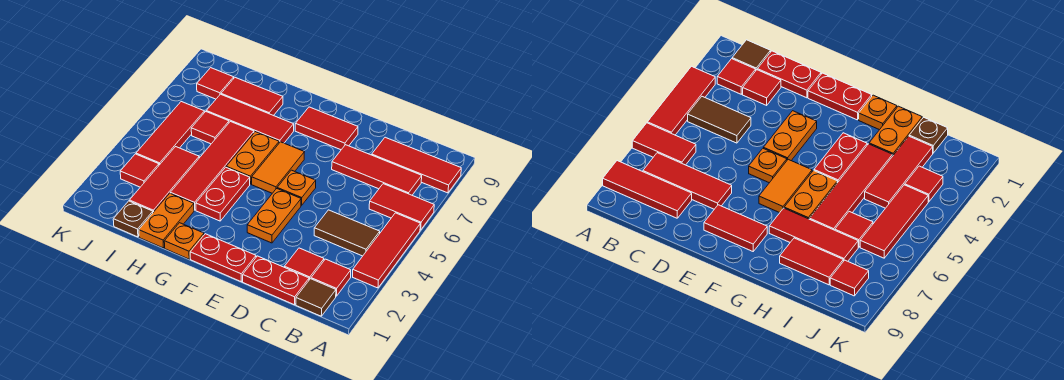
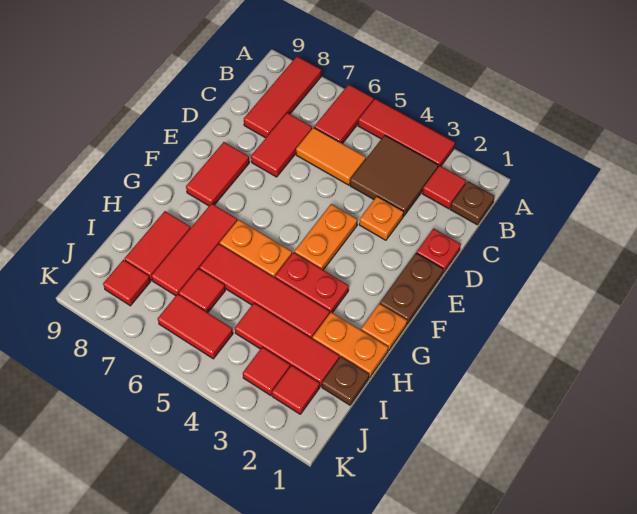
brown tile B1 level 1 -> brown plate B1 level 1
brown tile B4:C4 level 1 -> brown tile B3:C4 level 1
red tile B7:D7 level 1 -> red tile C7:D7 level 1
red plate C1:D1 level 1 -> red plate D1 level 1
red tile C2 level 1 -> red tile J2 level 1
red plate E1:F1 level 1 -> brown plate E1:F1 level 1
orange plate E3:E4 level 1 -> orange plate E4:F4 level 1
orange plate E5 level 1 -> orange plate D3 level 1
orange tile F5:F6 level 1 -> orange tile C5:C6 level 1
red tile J4:J6 level 1 -> red tile J5:J6 level 1

